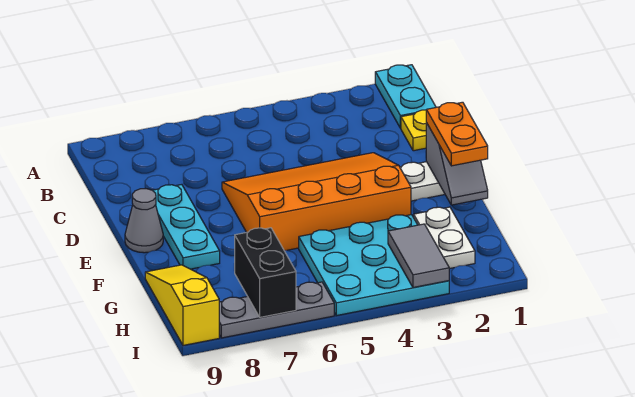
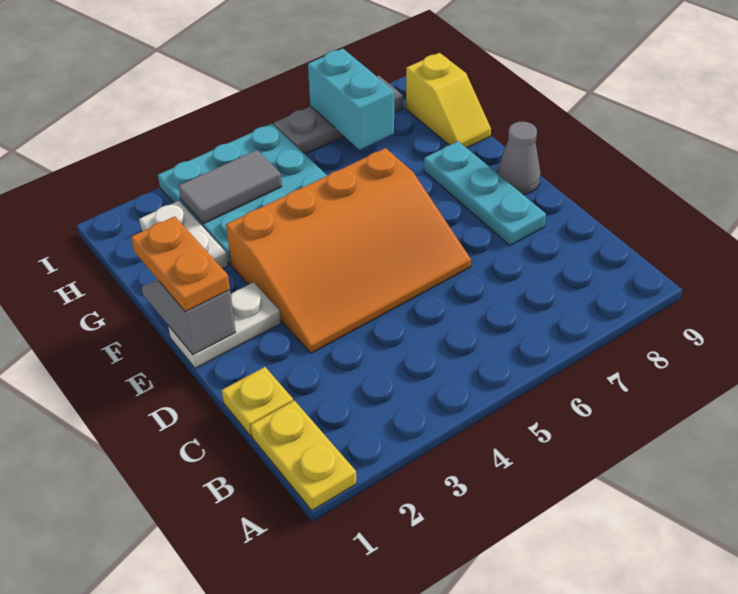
cyan plate A1:B1 level 1 -> yellow plate A1:B1 level 1
yellow slope G9:I9 level 1 top I -> yellow slope G9:H9 level 1 top H
grey tile H3:I3 level 2 -> grey tile H3:H4 level 2
black brick H7:I7 level 2 -> cyan brick H7:I7 level 2

